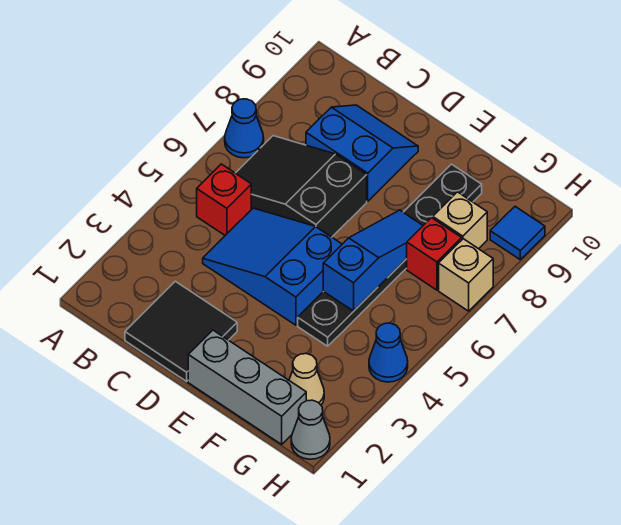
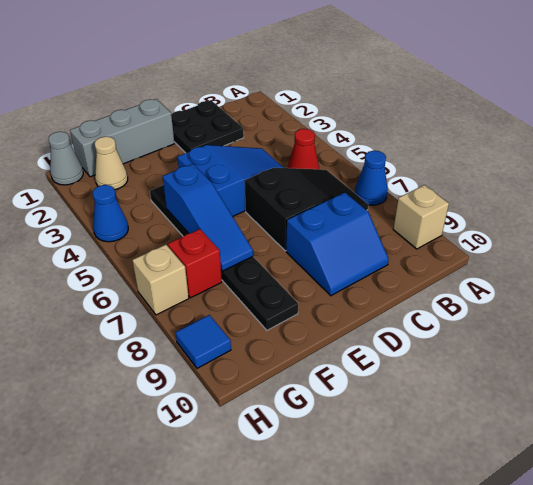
red brick B5 level 1 -> red cone B5 level 1
black tile C1:D2 level 1 -> black plate C1:D2 level 1
tan brick G8 level 1 -> tan brick A9 level 1

